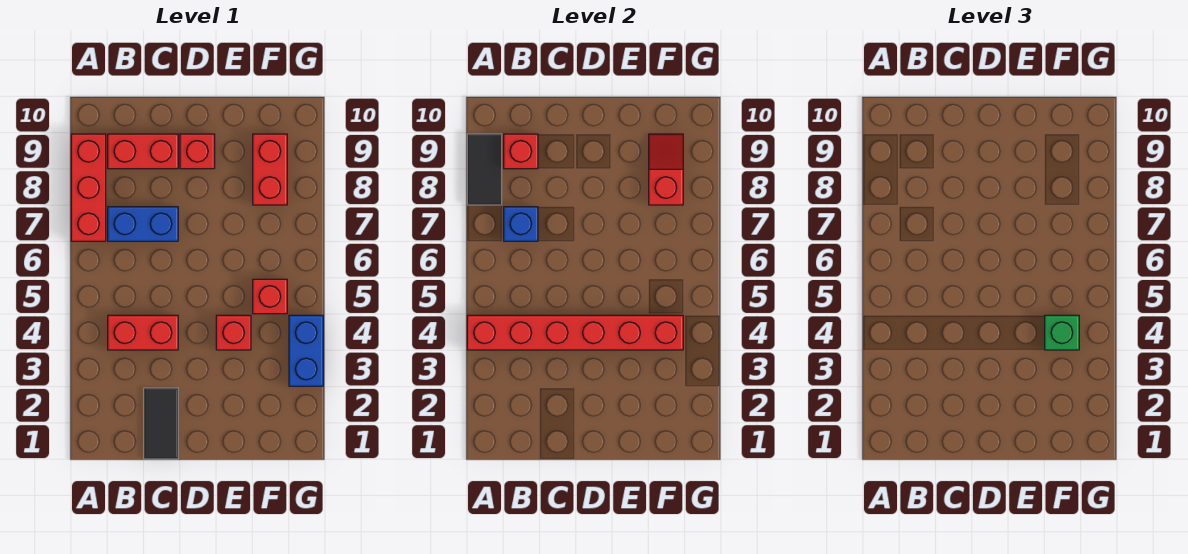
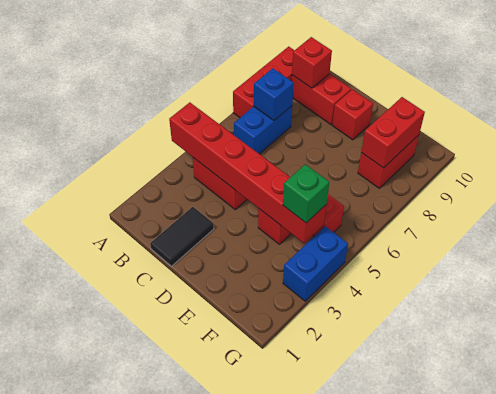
black tile A8:A9 level 2 -> none
blue brick B7:C7 level 1 -> blue brick B6:B7 level 1
red slope F8:F9 level 2 top 8 -> red brick F8:F9 level 2

